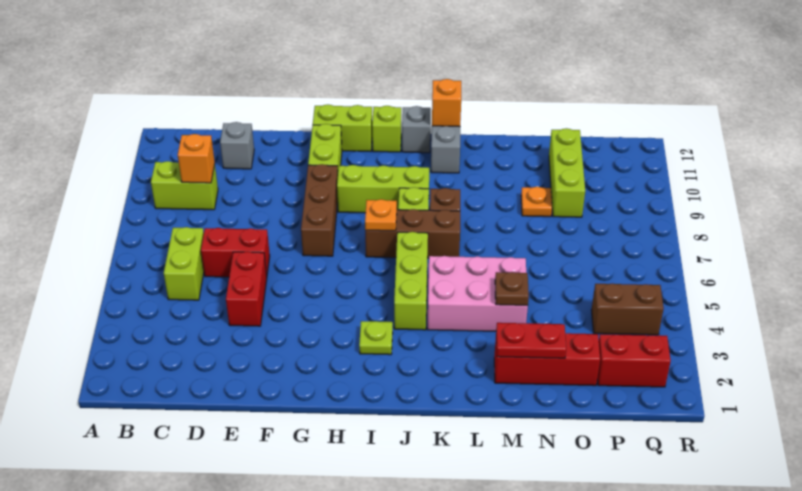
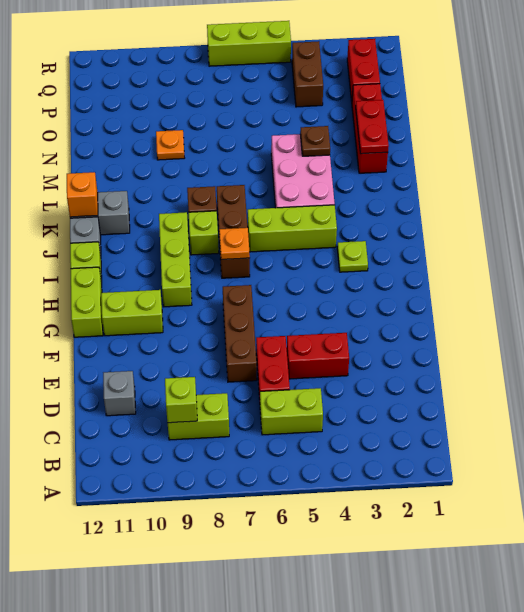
lime brick B9:C9 level 1 -> lime brick C8:C9 level 1
orange brick C9 level 2 -> lime brick C9 level 2
brown brick G7:G9 level 1 -> brown brick E7:G7 level 1
lime brick O9:O11 level 1 -> lime brick R5:R7 level 1

